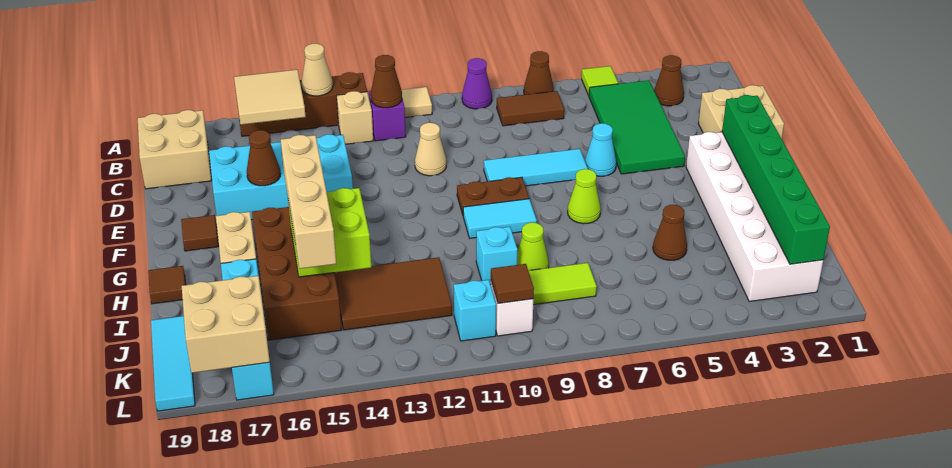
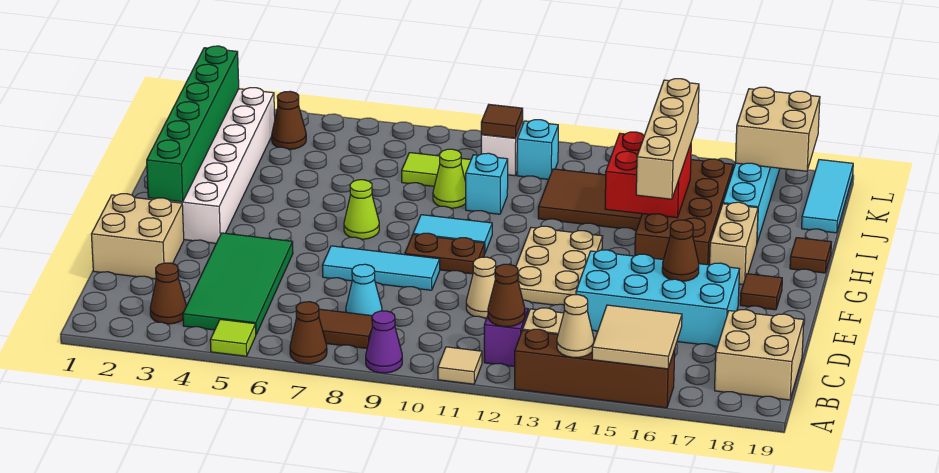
cyan cone E6 level 1 -> cyan cone C8 level 1
none -> tan plate E12:G13 level 1
lime brick H14:I15 level 2 -> red brick H14:I15 level 2
brown cone I5 level 1 -> brown cone K4 level 1

